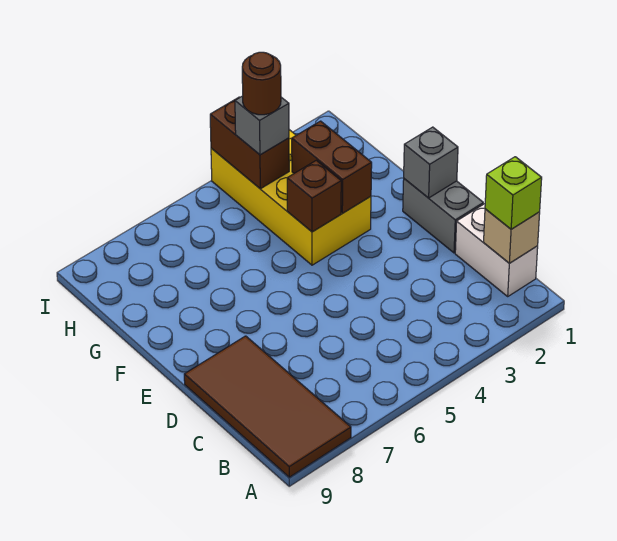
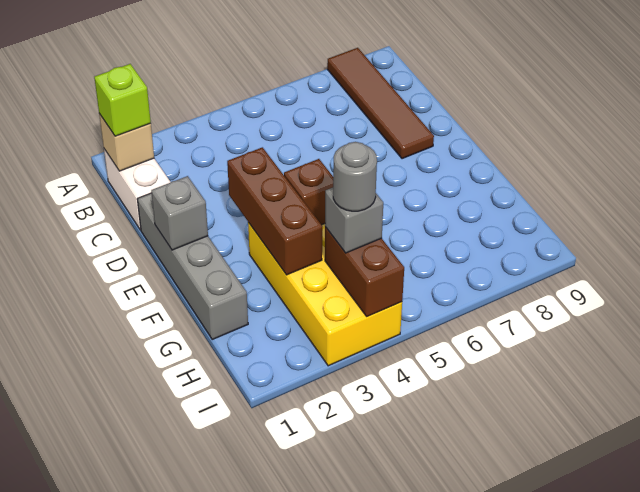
brown tile A8:D9 level 1 -> brown tile A8:D8 level 1
grey brick D1:E1 level 1 -> grey brick D1:G1 level 1
brown brick F3:G3 level 2 -> brown brick E3:G3 level 2
brown round brick H4 level 4 -> grey round brick H4 level 4

